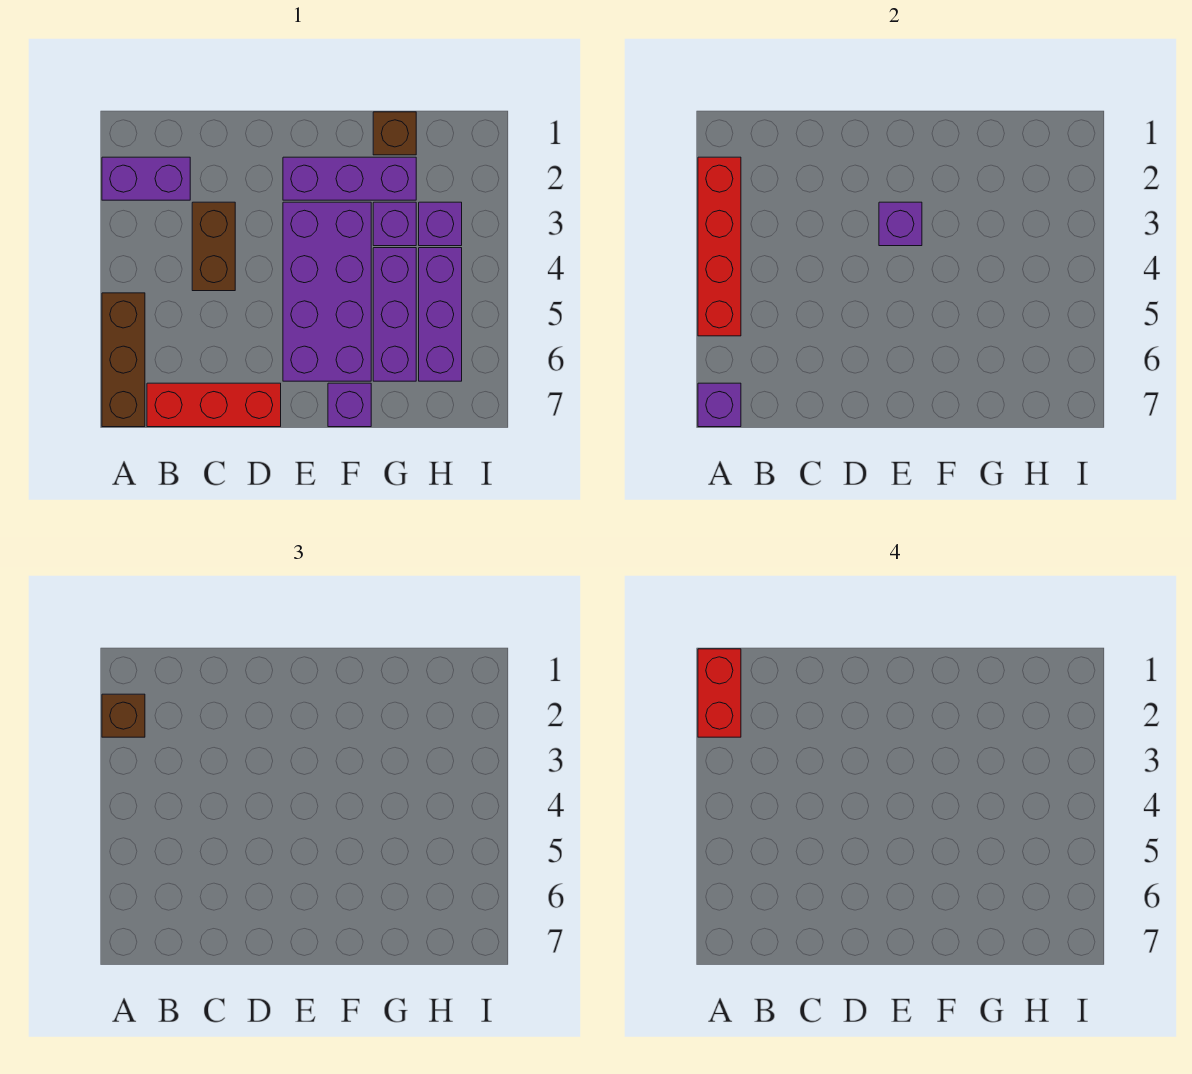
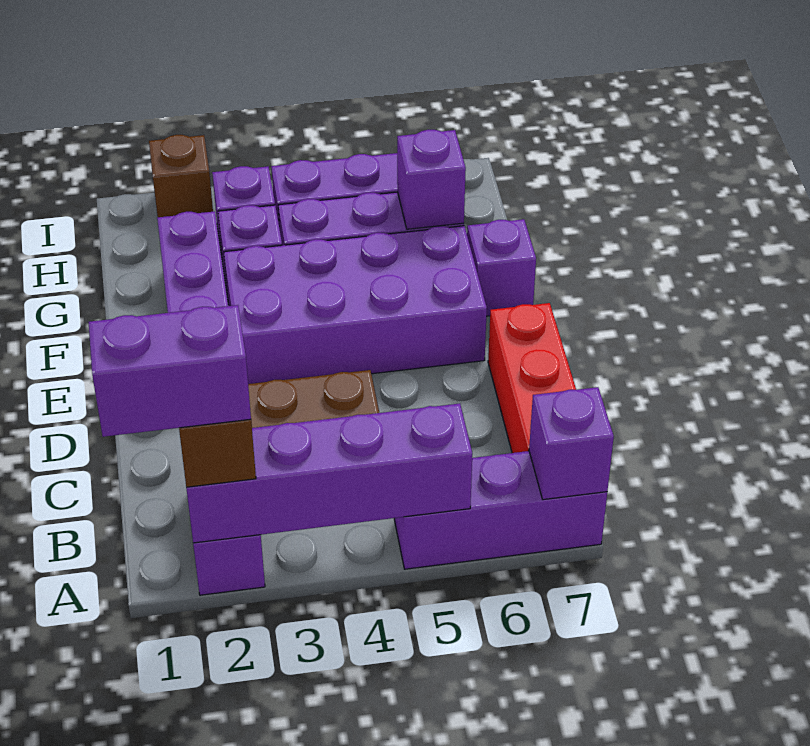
red brick A1:A2 level 4 -> purple brick A1:A2 level 4
red brick A2:A5 level 2 -> purple brick A2:A5 level 2
brown brick A5:A7 level 1 -> purple brick A5:A7 level 1
purple brick E3 level 2 -> purple brick G6 level 2
brown brick G1 level 1 -> brown brick I2 level 1

